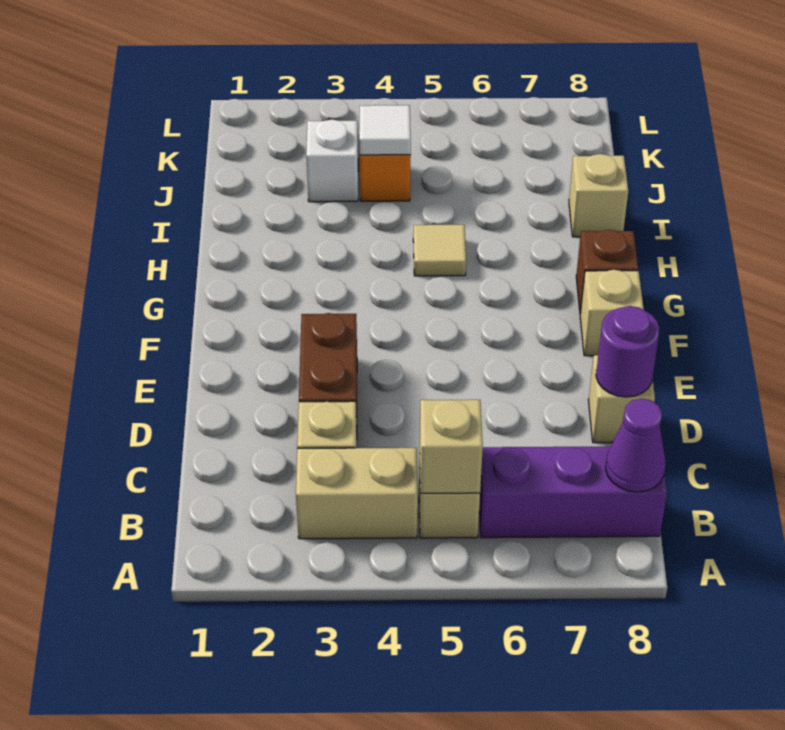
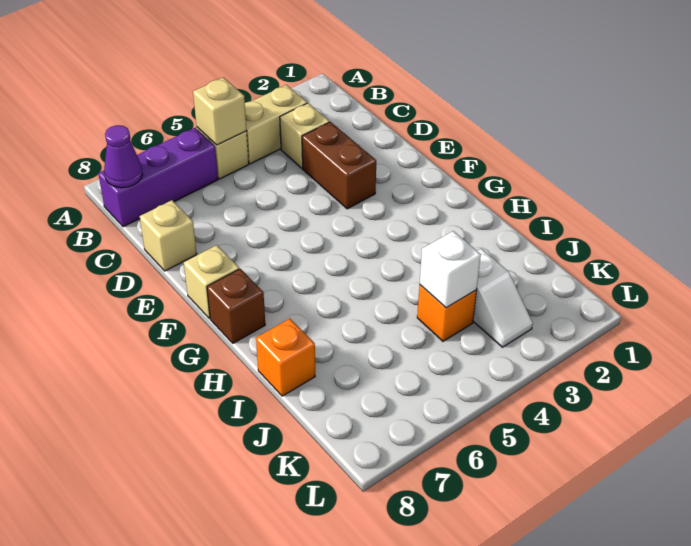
purple round brick D8 level 2 -> none
tan tile H5 level 1 -> none
tan brick I8 level 1 -> orange brick I8 level 1
white tile J4 level 2 -> white brick J4 level 2

